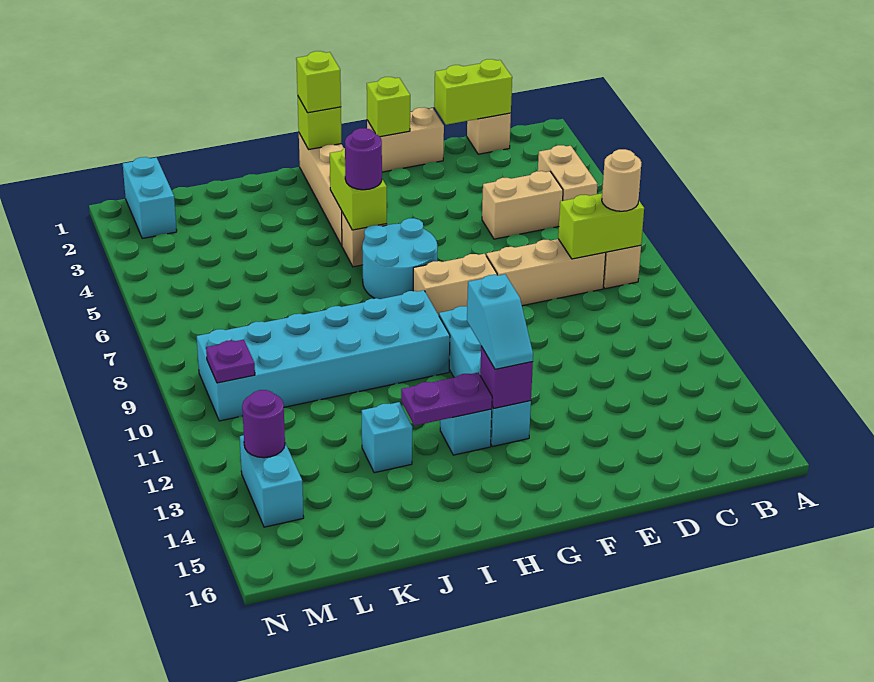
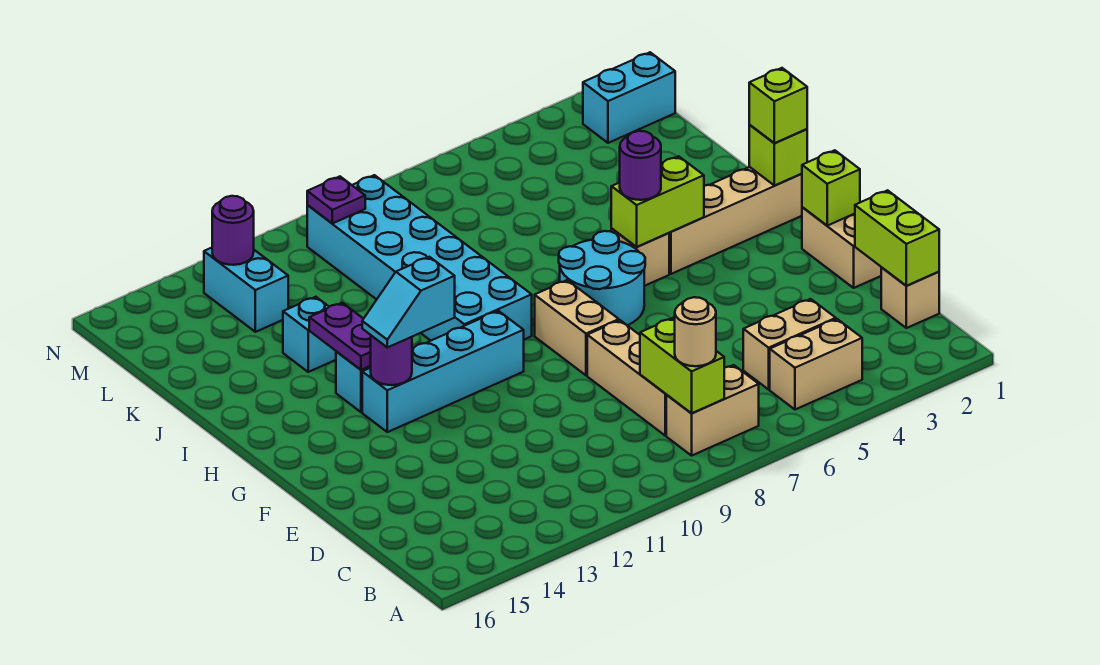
tan brick C5:D5 level 1 -> tan brick C4:C5 level 1
purple brick G13 level 2 -> purple round brick G13 level 2
cyan brick M13:M14 level 1 -> cyan brick L13:M13 level 1

